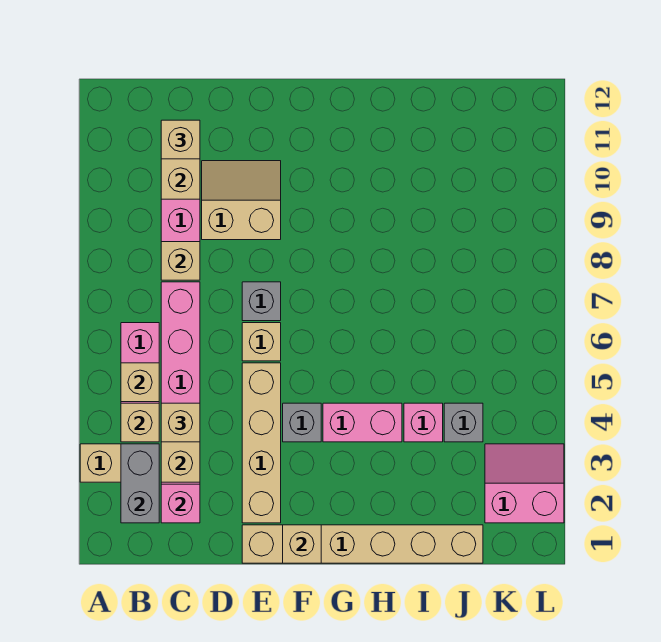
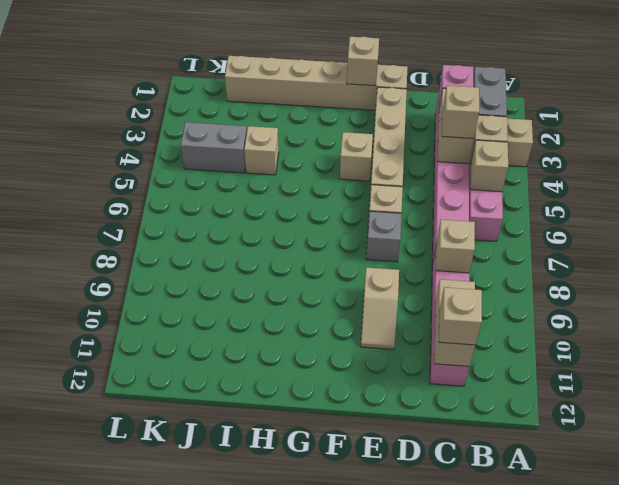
tan slope D9:E10 level 1 top 9 -> tan slope E9:E10 level 1 top 9
grey brick F4 level 1 -> tan brick F4 level 1
pink brick G4:H4 level 1 -> none
pink brick I4 level 1 -> tan brick I4 level 1
grey brick J4 level 1 -> grey brick J4:K4 level 1
pink slope K2:L3 level 1 top 2 -> none

